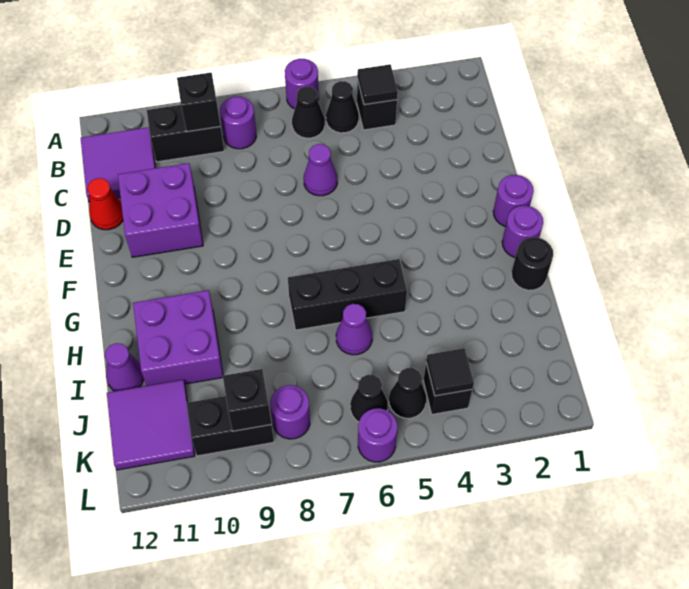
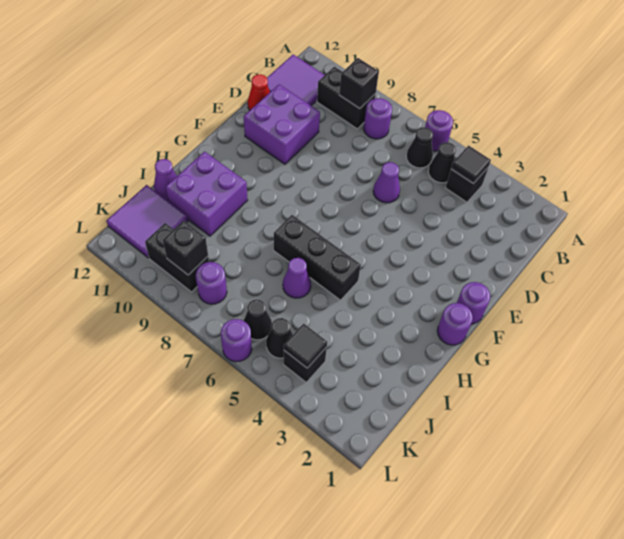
black round brick H1 level 1 -> none

